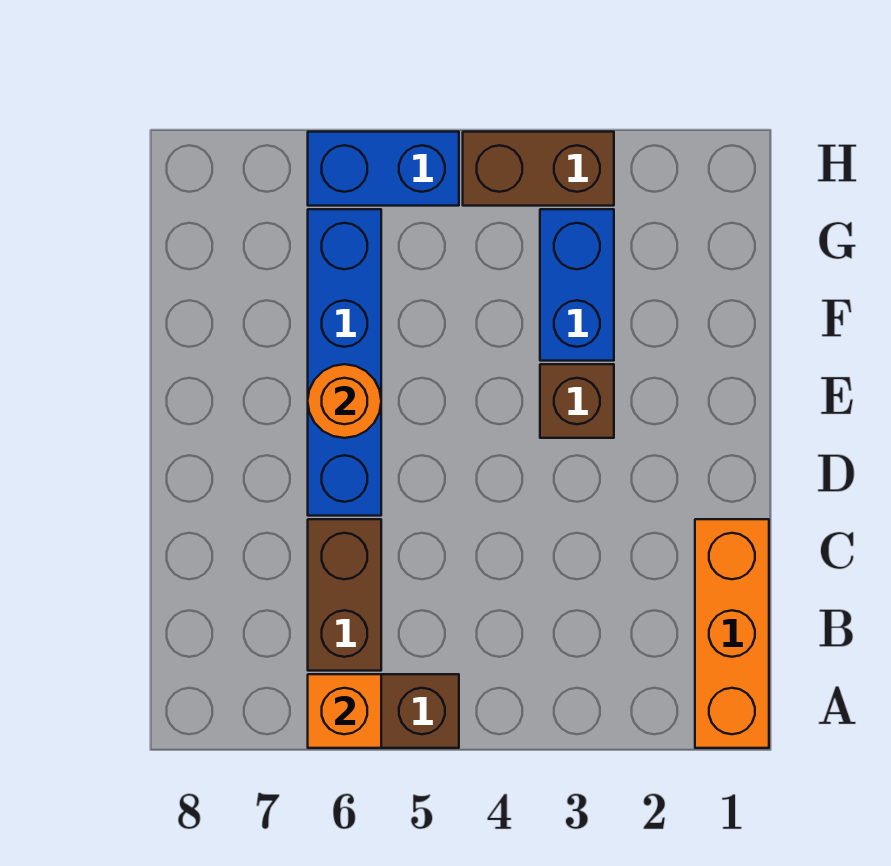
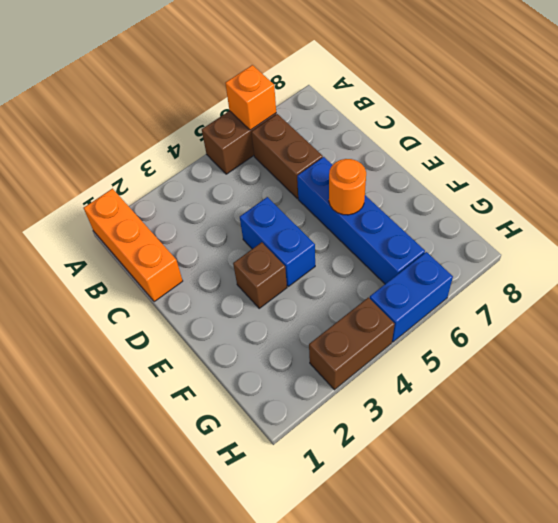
blue brick F3:G3 level 1 -> blue brick D4:E4 level 1

